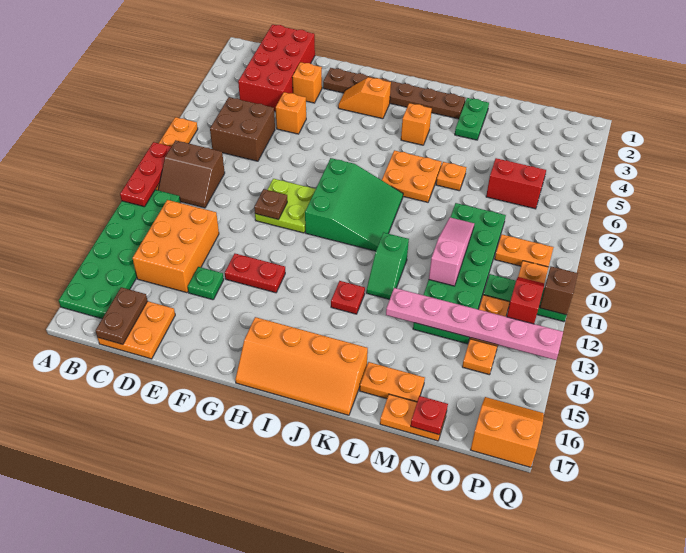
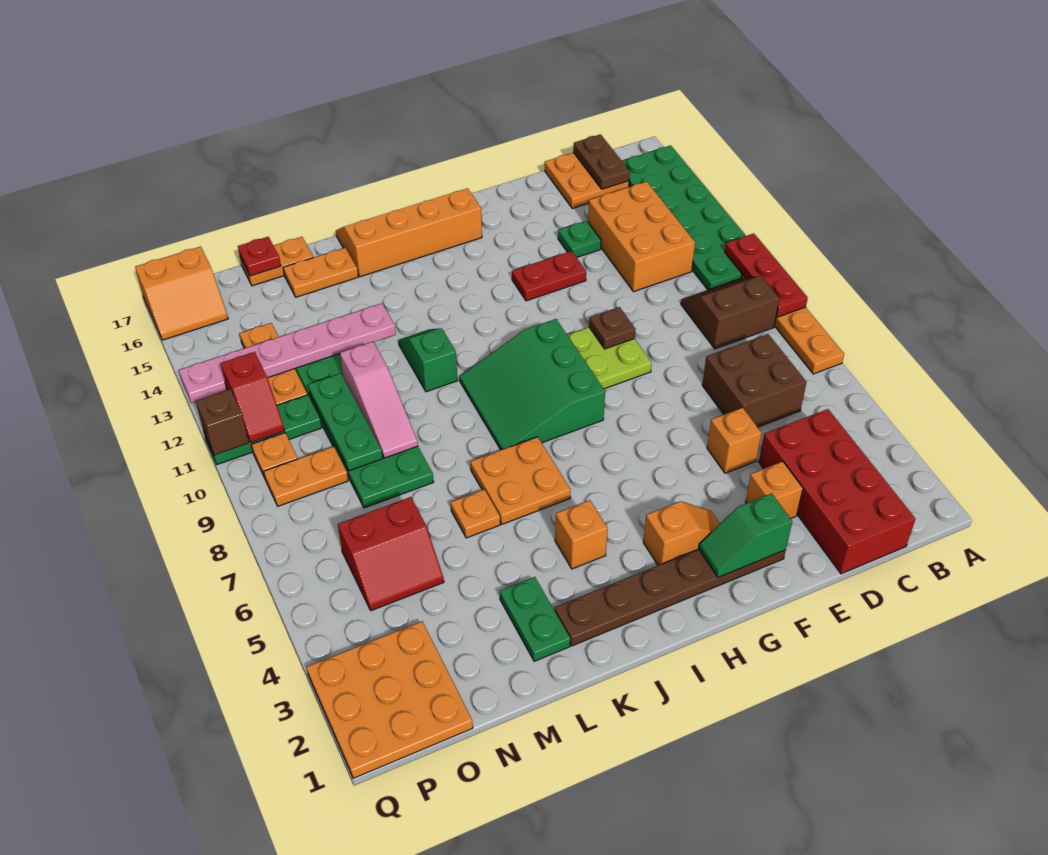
none -> green slope F2:G2 level 2 top F
red plate J13 level 1 -> none
none -> green plate N9:N11 level 2
none -> orange plate O1:Q3 level 1

